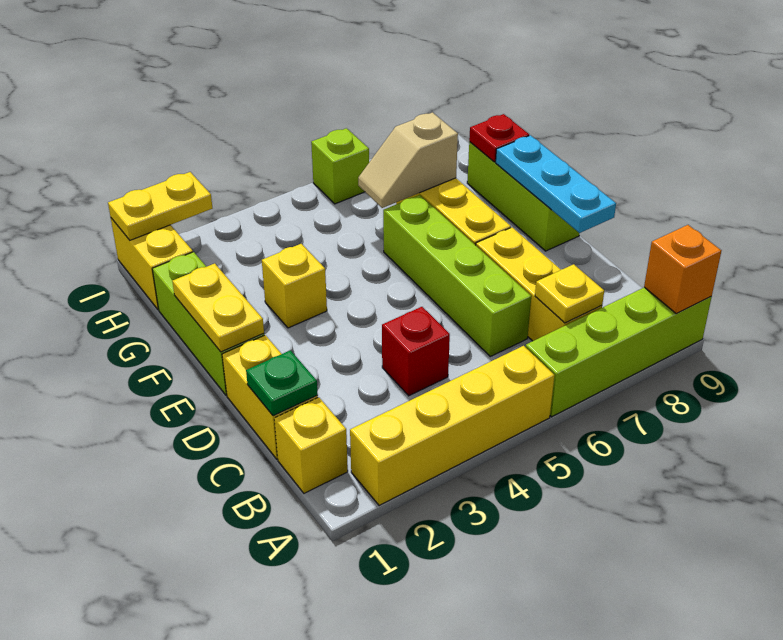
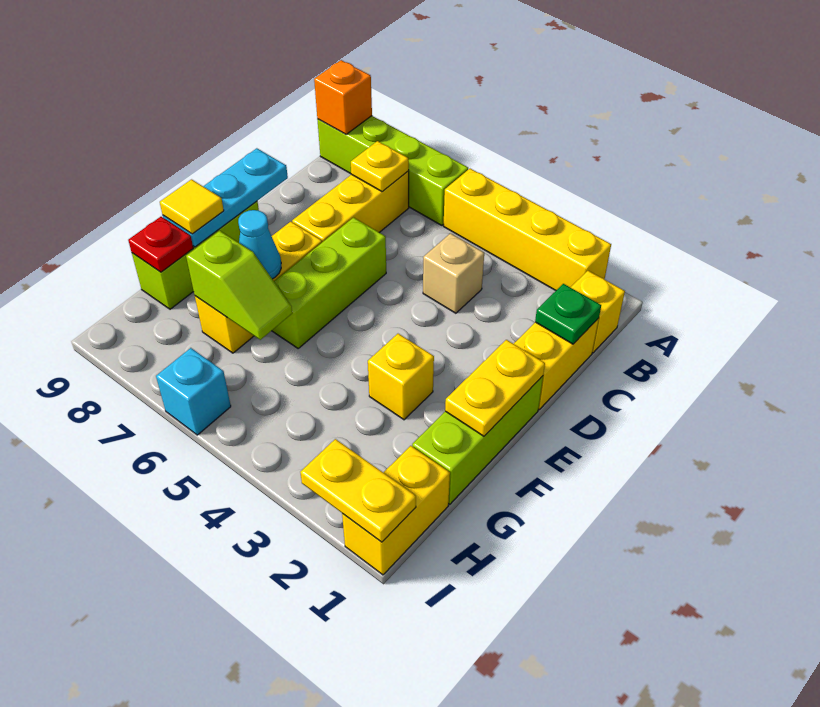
red brick C4 level 1 -> tan brick C4 level 1
lime brick C6:F6 level 1 -> lime brick D6:F6 level 1
none -> cyan cone F7 level 2
none -> yellow tile F9 level 3
tan slope G6:G7 level 2 top 7 -> lime slope G6:G7 level 2 top 7
lime brick I6 level 1 -> cyan brick I6 level 1

